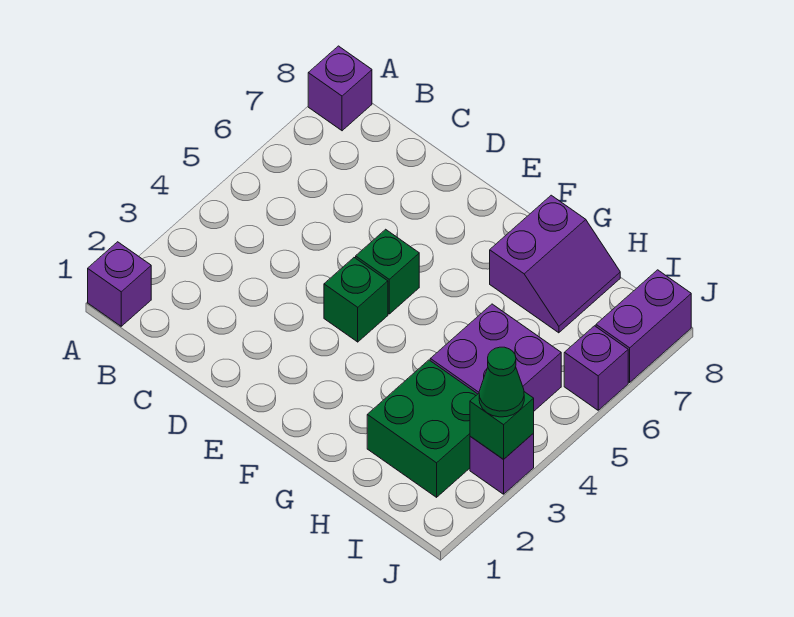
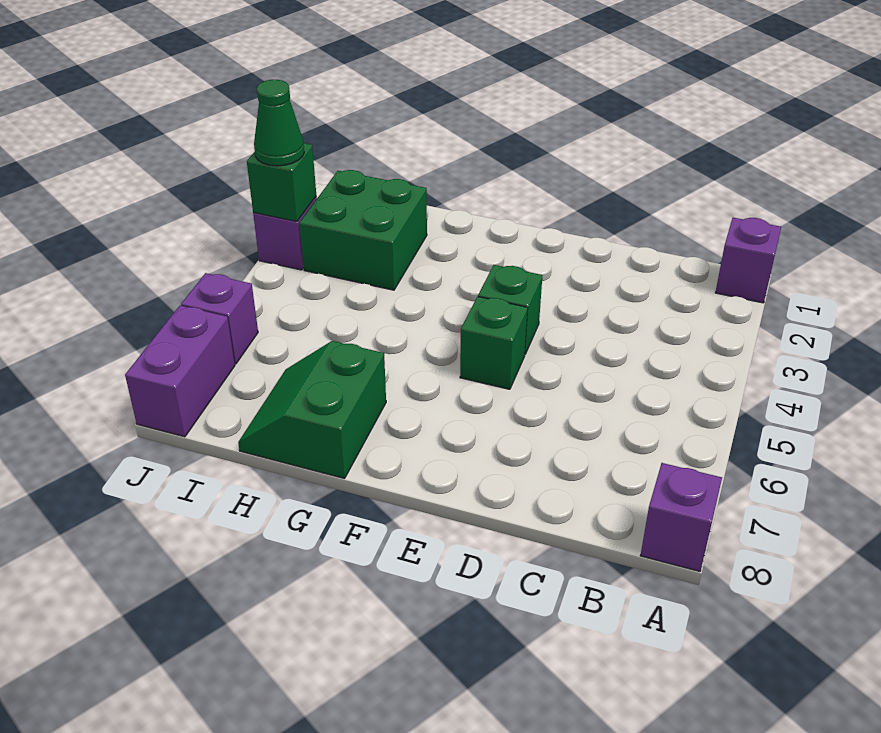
purple slope G7:H8 level 1 top G -> green slope G7:H8 level 1 top G
purple brick H4:I5 level 1 -> none

